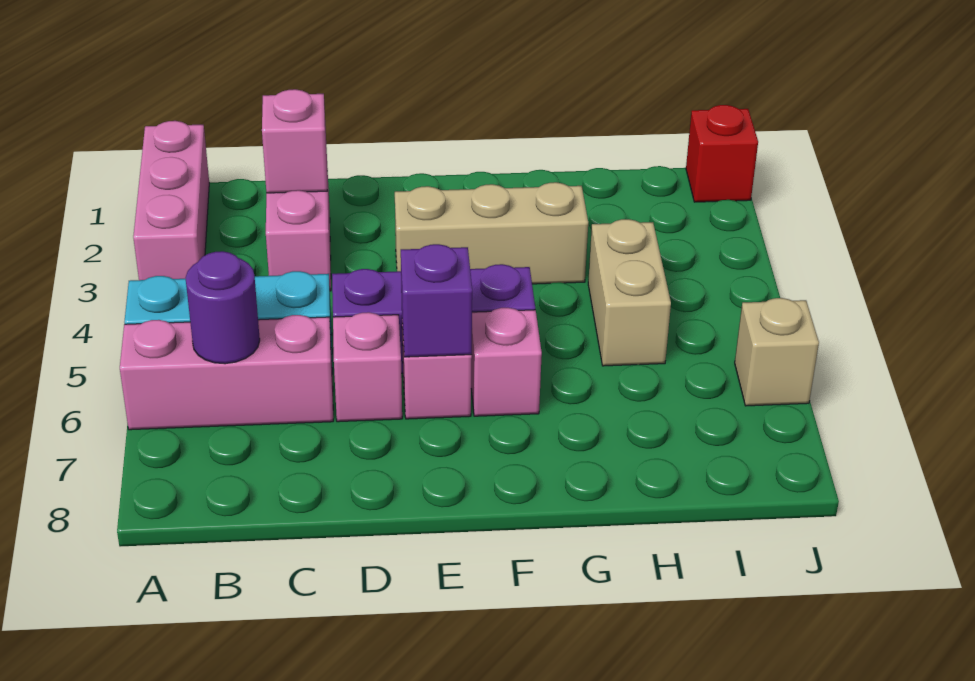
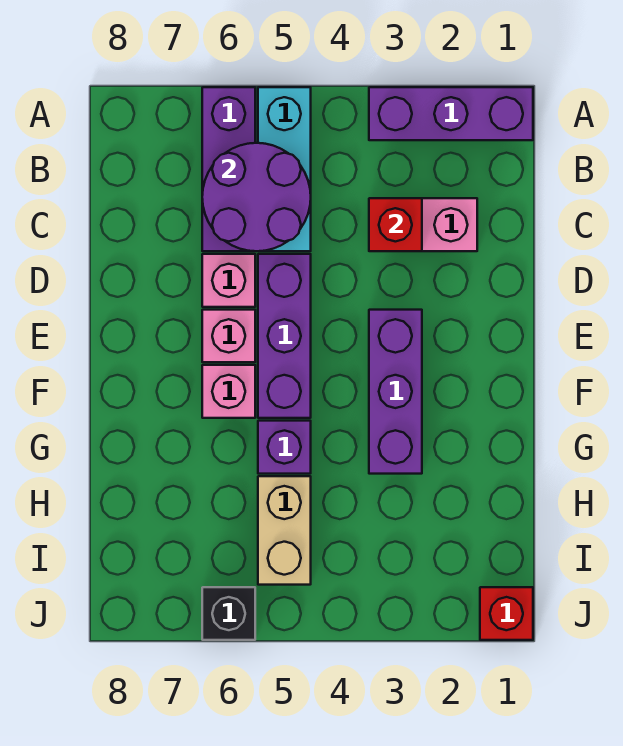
pink brick A1:A3 level 1 -> purple brick A1:A3 level 1
pink brick A6:C6 level 1 -> purple brick A6:C6 level 1
purple round brick B6 level 2 -> purple round brick B5:C6 level 2
pink brick C2 level 2 -> none
none -> red brick C3 level 2
tan brick E3:G3 level 1 -> purple brick E3:G3 level 1
purple brick E6 level 2 -> purple brick G5 level 1
tan brick H4:H5 level 1 -> tan brick H5:I5 level 1
tan brick J6 level 1 -> black brick J6 level 1

